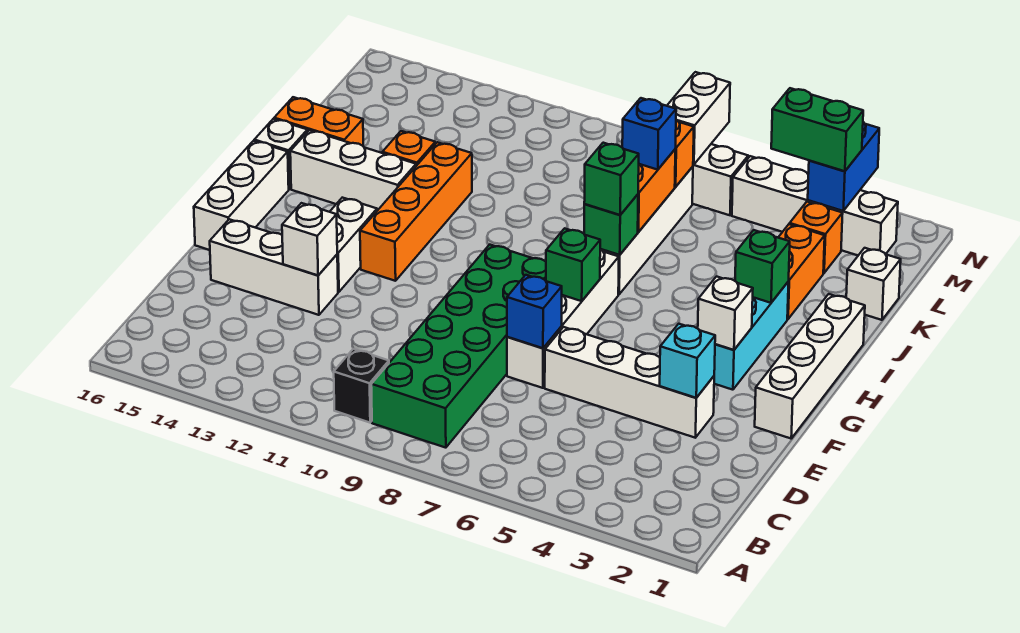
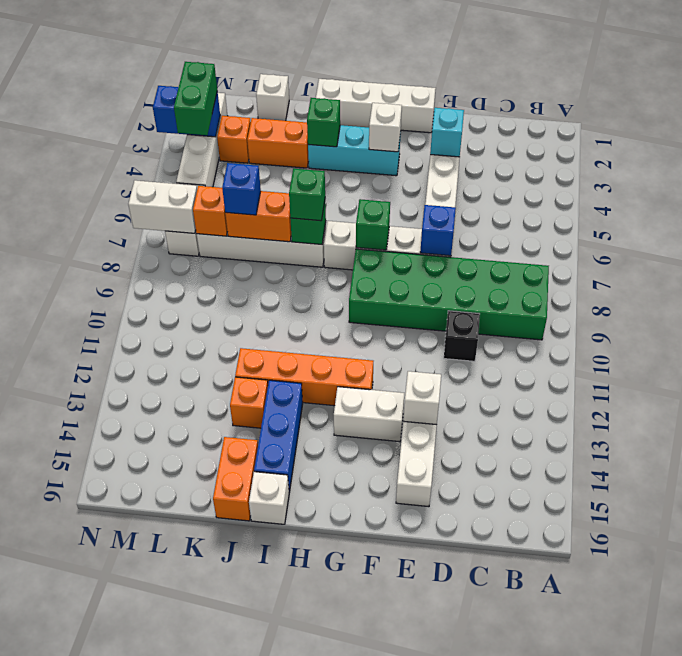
black brick B10 level 1 -> black brick D10 level 1
white brick F16:H16 level 1 -> none
white brick I13:I15 level 1 -> blue brick I13:I15 level 1

